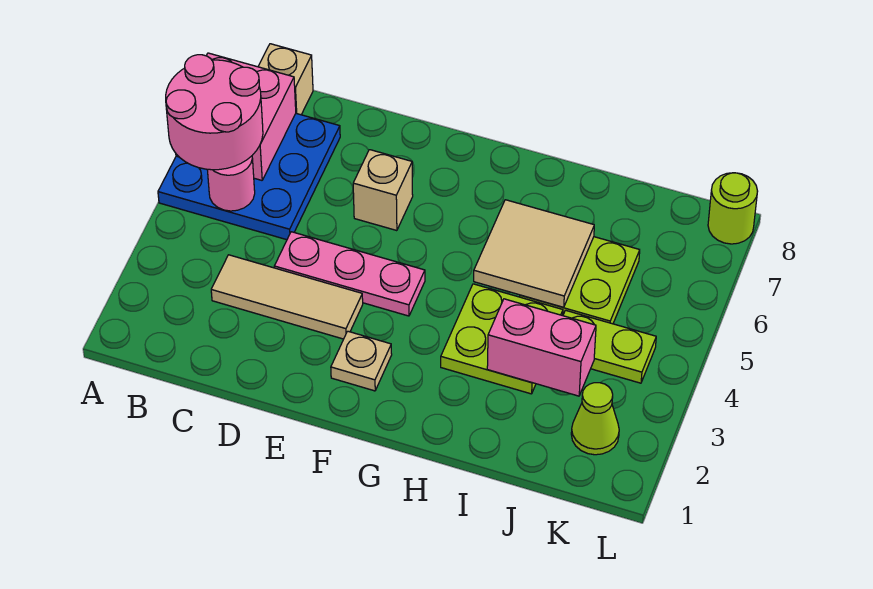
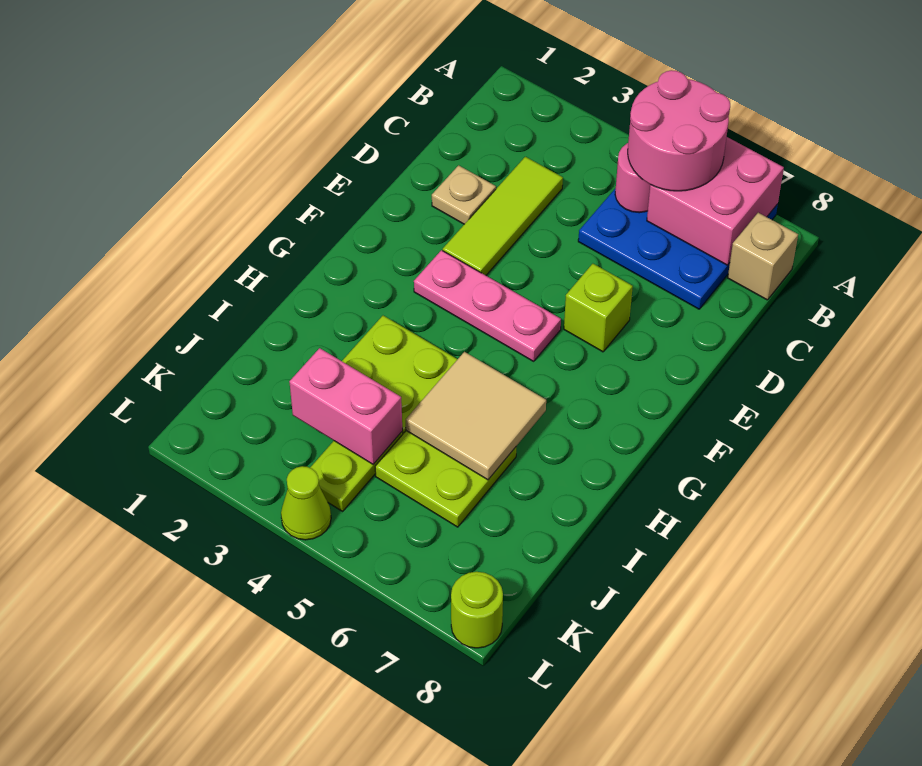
tan tile C3:E3 level 1 -> lime tile C3:E3 level 1
pink plate D4:F4 level 1 -> pink plate F3:F5 level 1
tan brick E6 level 1 -> lime brick E6 level 1
tan plate F2 level 1 -> tan plate D2 level 1
pink brick I3:J3 level 2 -> pink brick J3:J4 level 2
lime cone K2 level 1 -> lime cone L4 level 1

